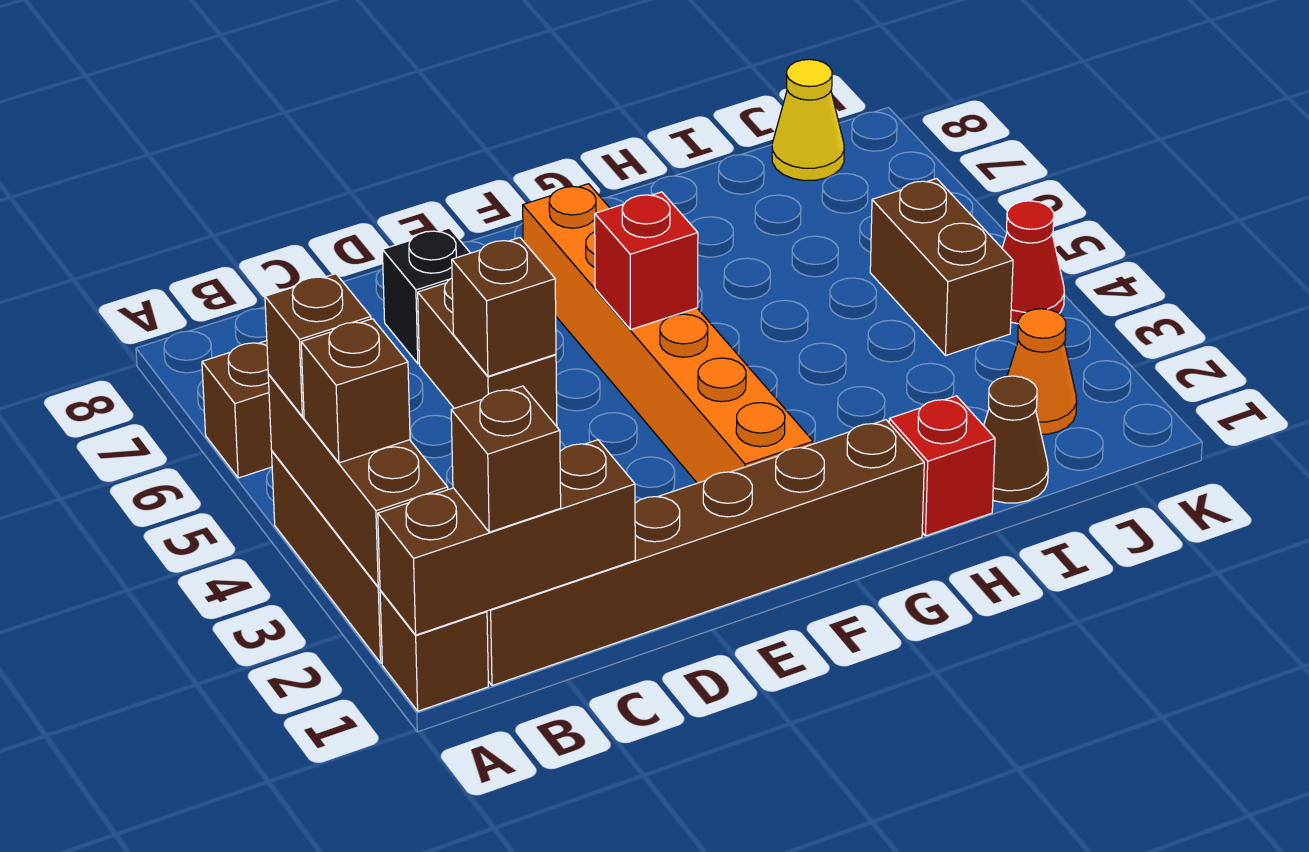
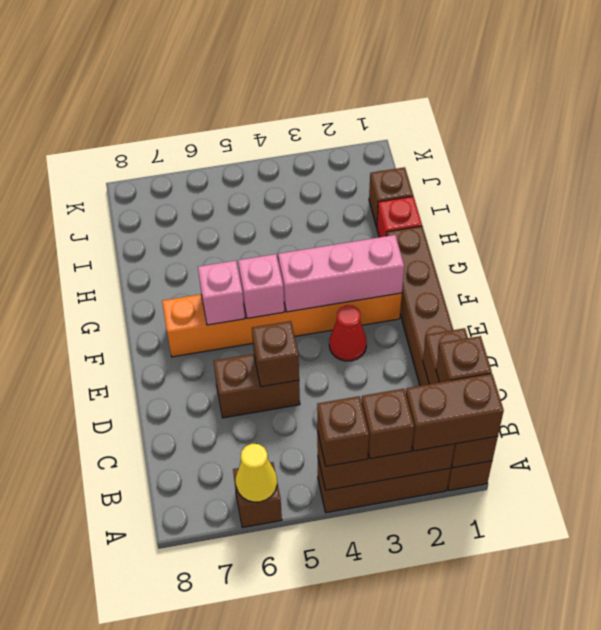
black brick D7 level 1 -> none
none -> pink brick F2:F4 level 2
red brick F5 level 2 -> pink brick F5 level 2
none -> pink brick F6 level 2
brown cone I1 level 1 -> brown brick I1 level 1
orange cone J2 level 1 -> none
brown brick J4:J5 level 1 -> brown brick A1:A2 level 3
yellow cone J8 level 1 -> yellow cone A6 level 2
red cone K4 level 1 -> red cone E3 level 1

